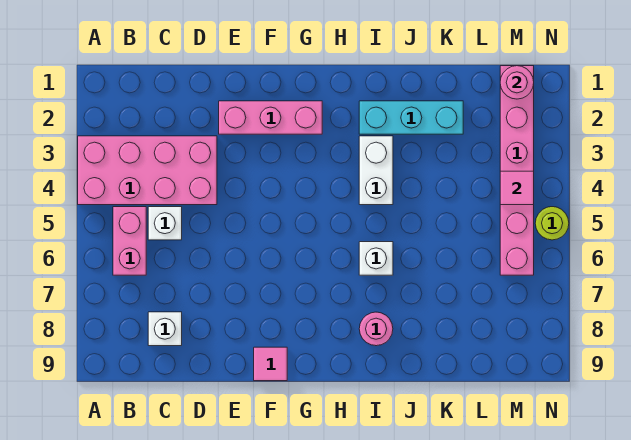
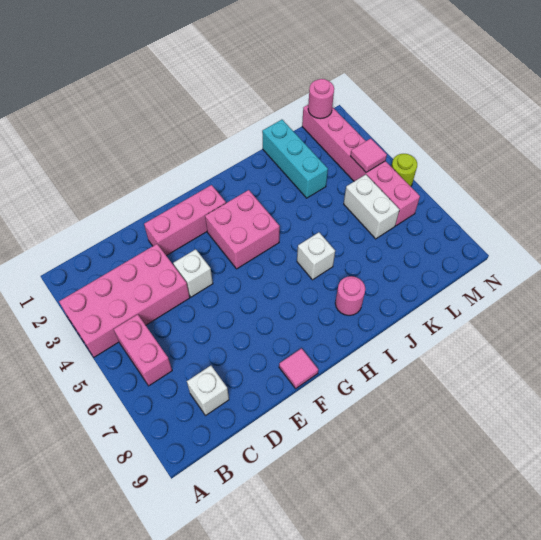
white brick C5 level 1 -> white brick E4 level 1
none -> pink brick G3:H4 level 1
cyan brick I2:K2 level 1 -> cyan brick K1:K3 level 1
white brick I3:I4 level 1 -> white brick L5:L6 level 1

